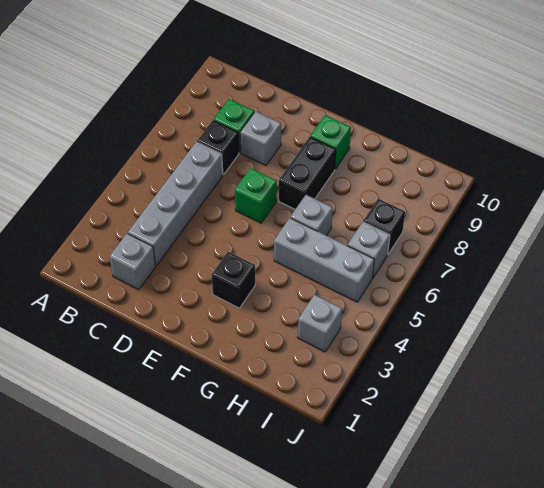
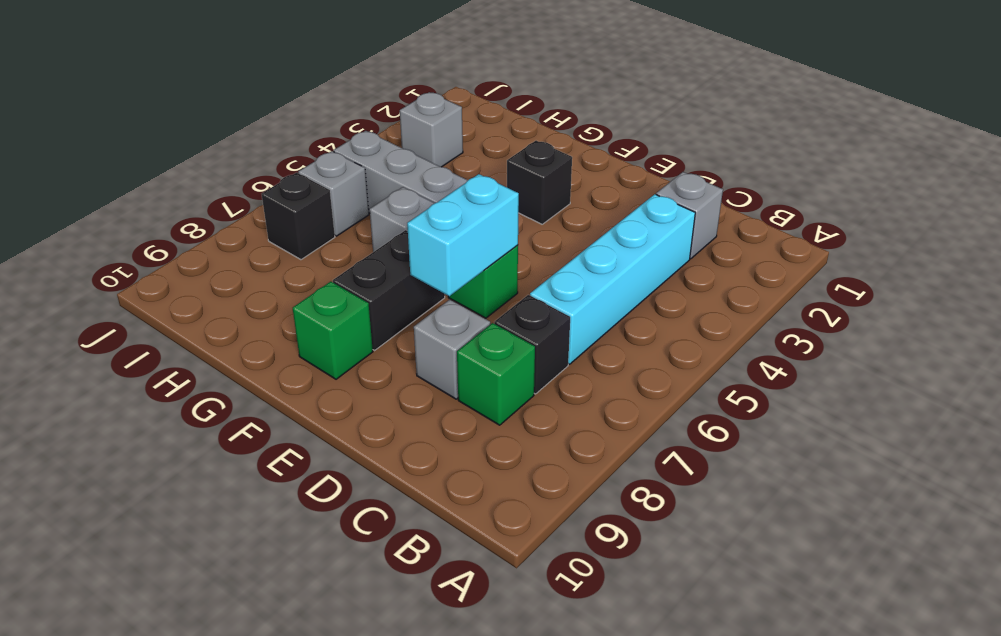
grey brick C3:C6 level 1 -> cyan brick C3:C6 level 1
none -> cyan brick E6:E7 level 2

